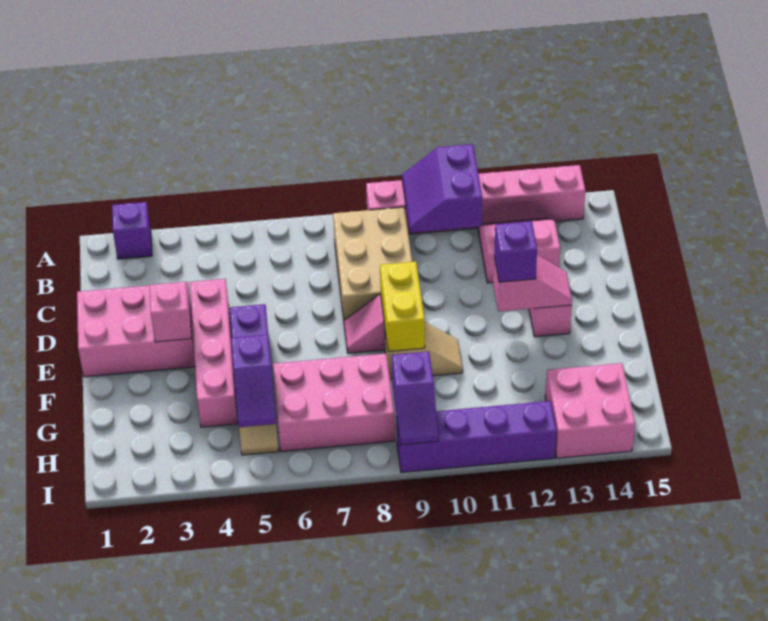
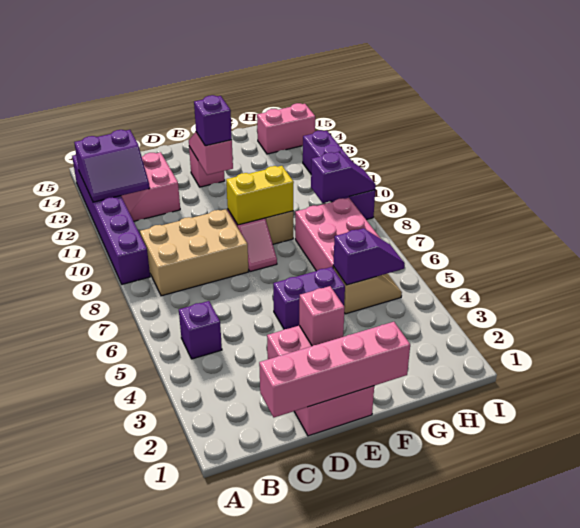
purple brick A2 level 1 -> purple brick B5 level 1
pink brick A9:A14 level 1 -> purple brick A9:A14 level 1
purple slope A10:B11 level 2 top 11 -> purple slope A12:B13 level 2 top 13
pink brick D4:G4 level 1 -> pink brick C1:F1 level 2
pink brick H13:I14 level 1 -> pink brick H14:I14 level 1

